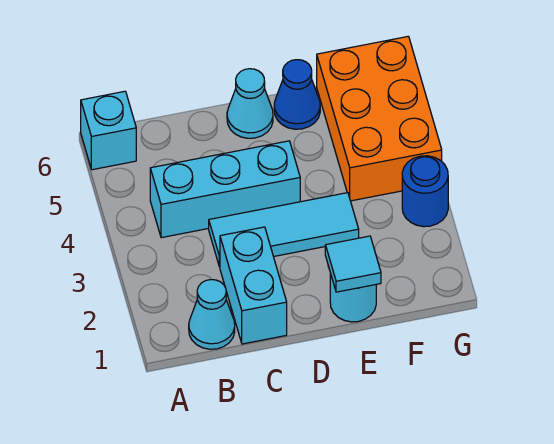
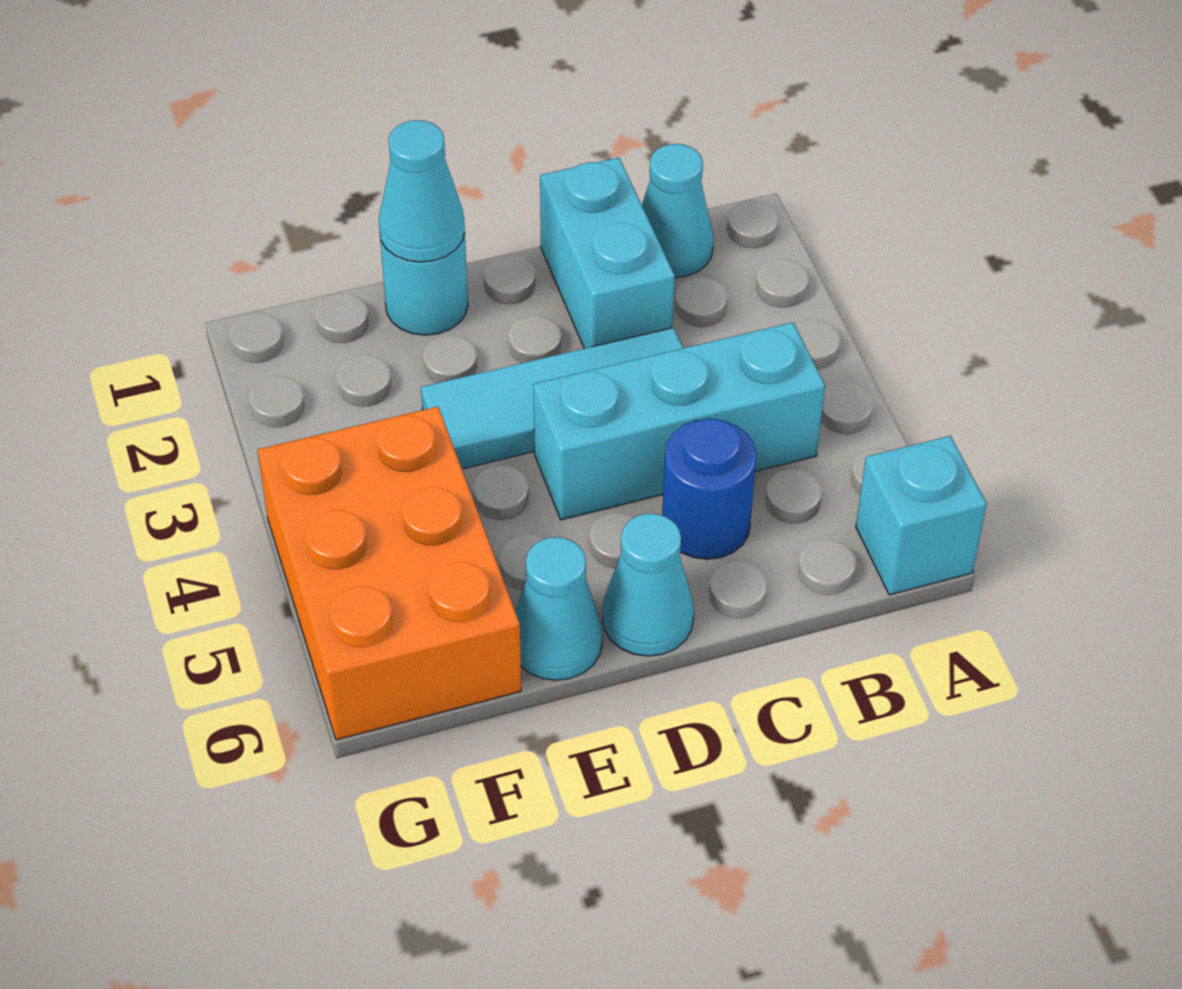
cyan tile E1 level 2 -> cyan cone E1 level 2
blue cone E6 level 1 -> cyan cone E6 level 1
blue round brick G3 level 1 -> blue round brick C5 level 1

